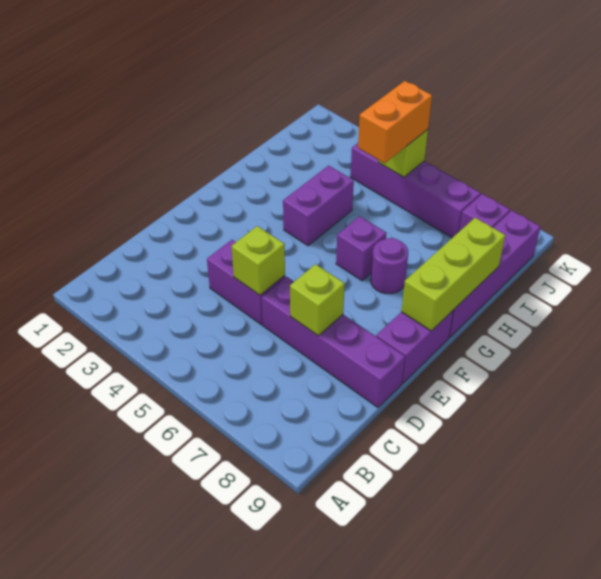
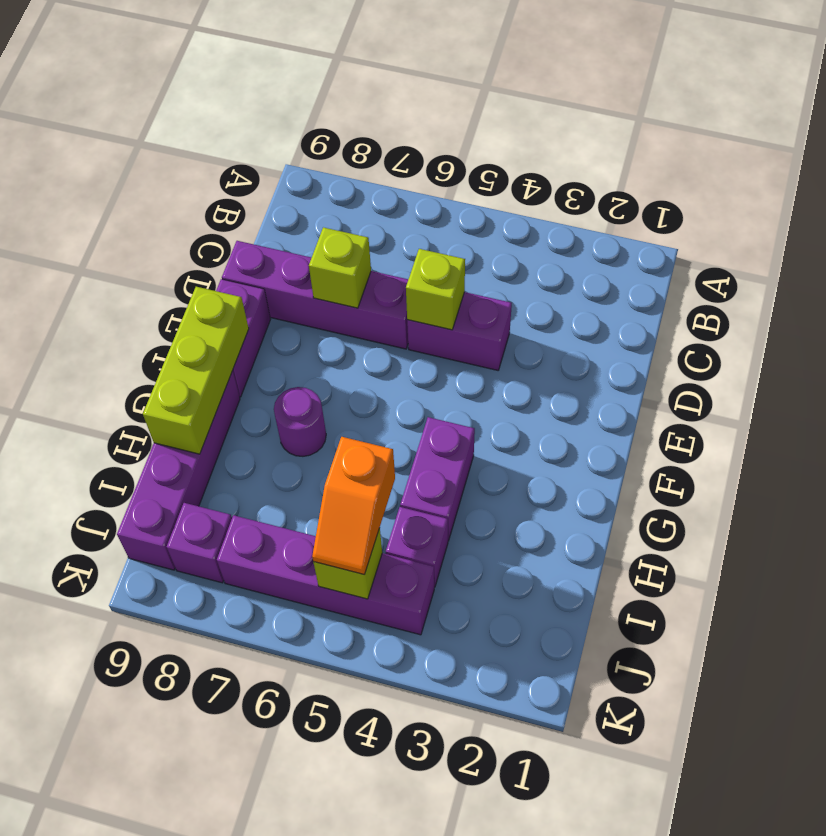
purple brick G6 level 1 -> purple brick I4 level 1
orange brick I5:J5 level 3 -> orange slope I5:J5 level 3 top I

